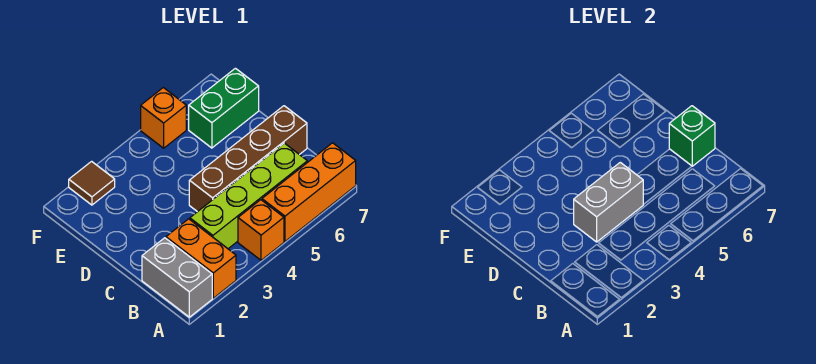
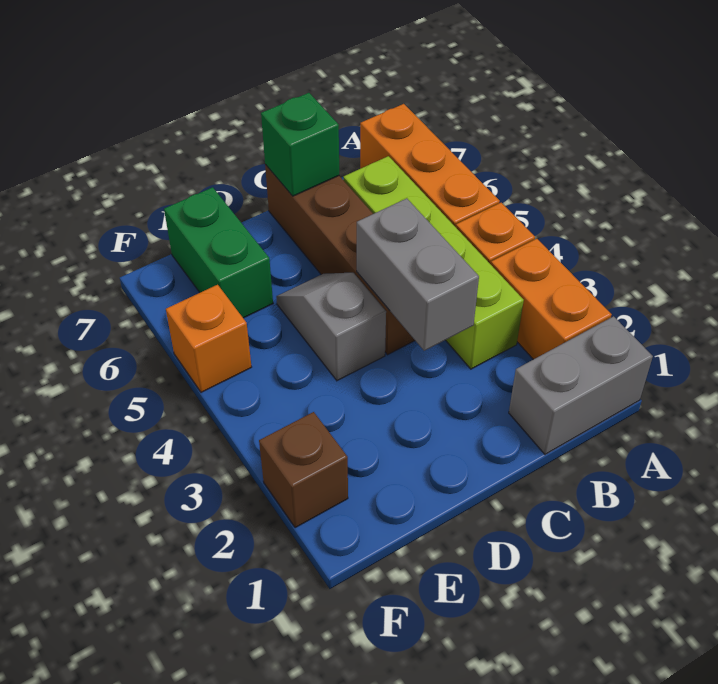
orange brick A2:B2 level 1 -> orange brick A2:A3 level 1
none -> grey slope D4:D5 level 1 top 4
brown tile F2 level 1 -> brown brick F2 level 1

